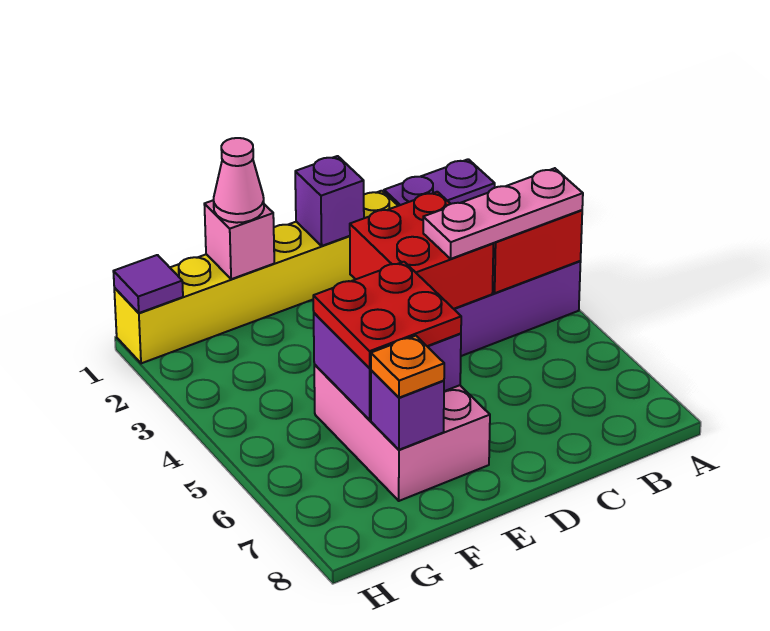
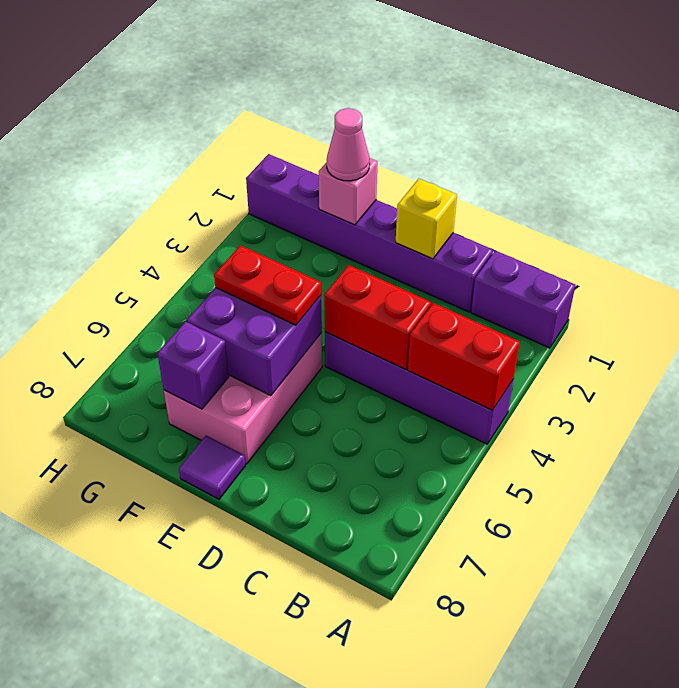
pink plate A4:C4 level 3 -> none
yellow brick C1:H1 level 1 -> purple brick C1:H1 level 1
red brick C3:D4 level 2 -> red brick C4:D4 level 2
purple brick D1 level 2 -> yellow brick D1 level 2
red plate E5:F6 level 3 -> red plate E5:F5 level 3
orange plate F7 level 3 -> none
purple tile H1 level 2 -> purple tile E8 level 1

